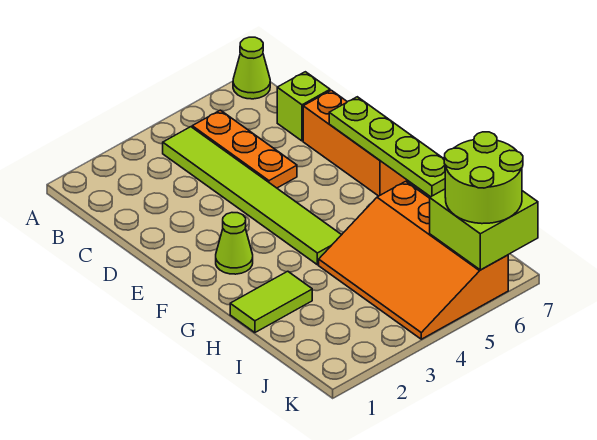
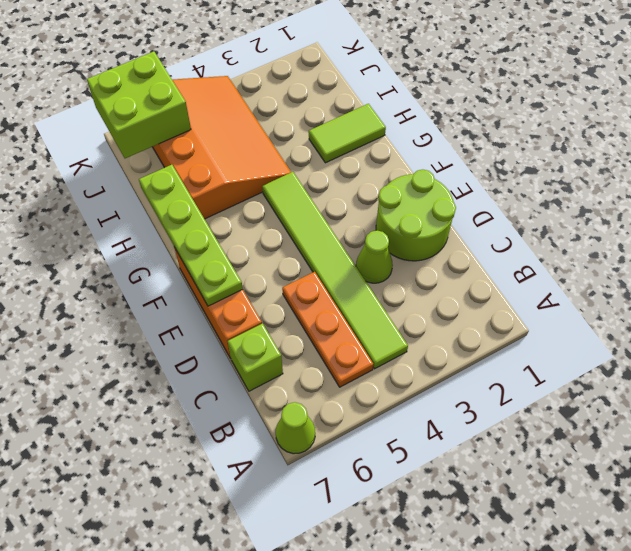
lime cone F2 level 1 -> lime cone D3 level 1
lime round brick J6:K7 level 3 -> lime round brick D1:E2 level 1

